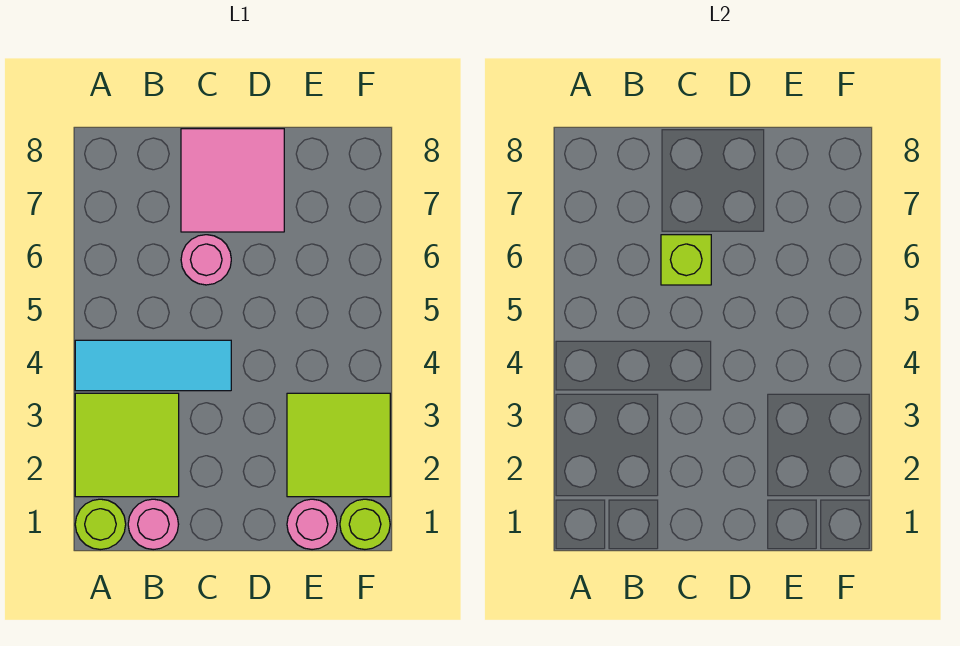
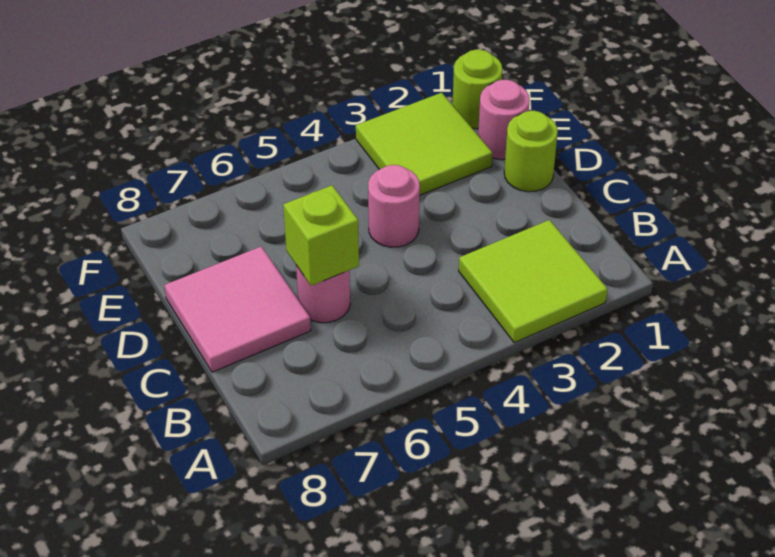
lime round brick A1 level 1 -> lime round brick D1 level 1
cyan tile A4:C4 level 1 -> none
pink round brick B1 level 1 -> pink round brick D4 level 1

